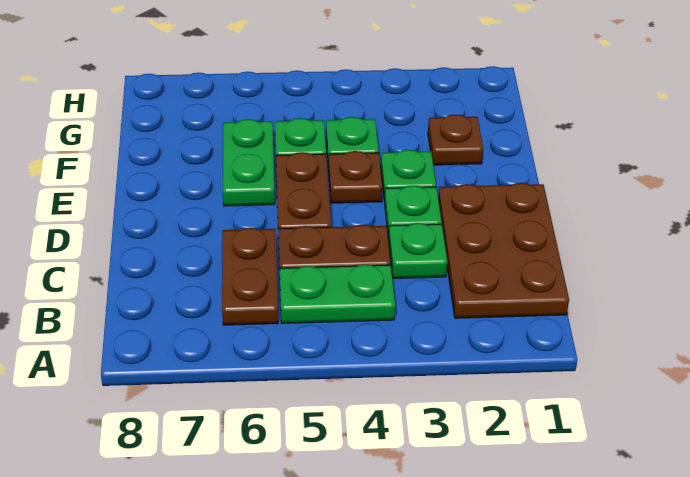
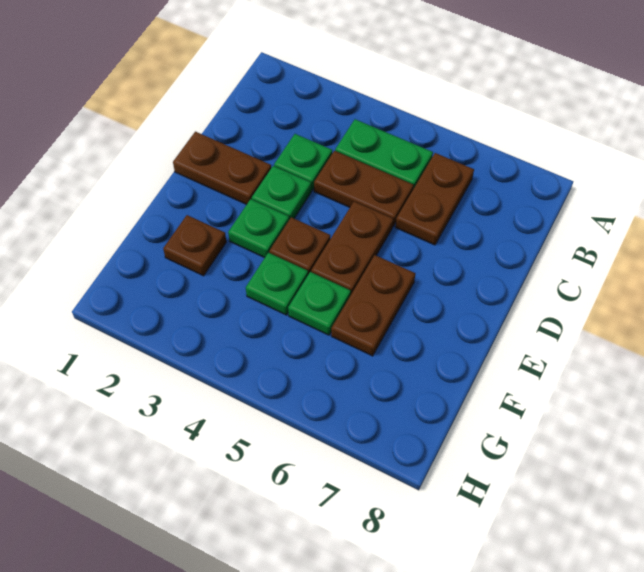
brown plate B1:D2 level 1 -> brown plate D1:D2 level 1
green plate E6:F6 level 1 -> brown plate E6:F6 level 1

